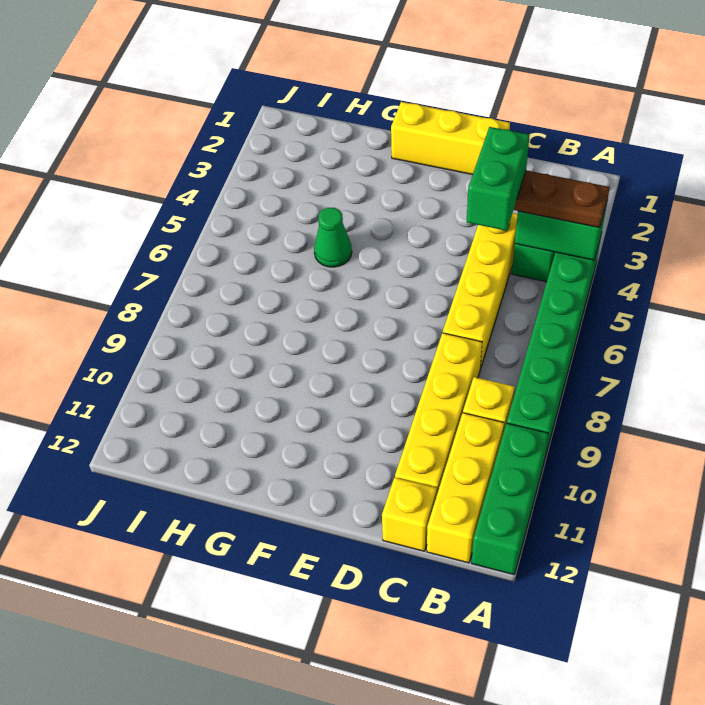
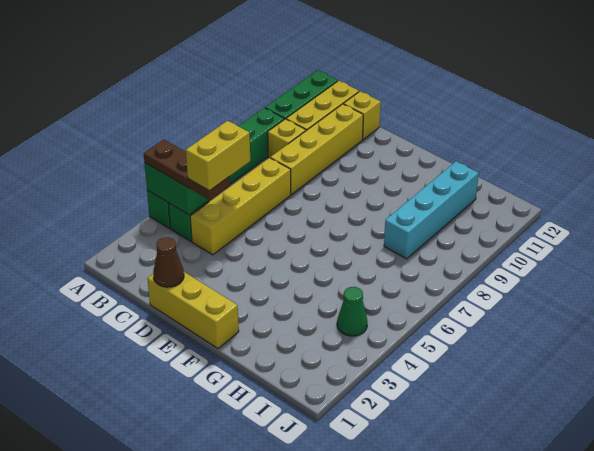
green brick C4:C5 level 4 -> yellow brick C4:C5 level 4
none -> brown cone D1 level 2
green cone G5 level 1 -> green cone I4 level 1
none -> cyan brick H8:H11 level 1

